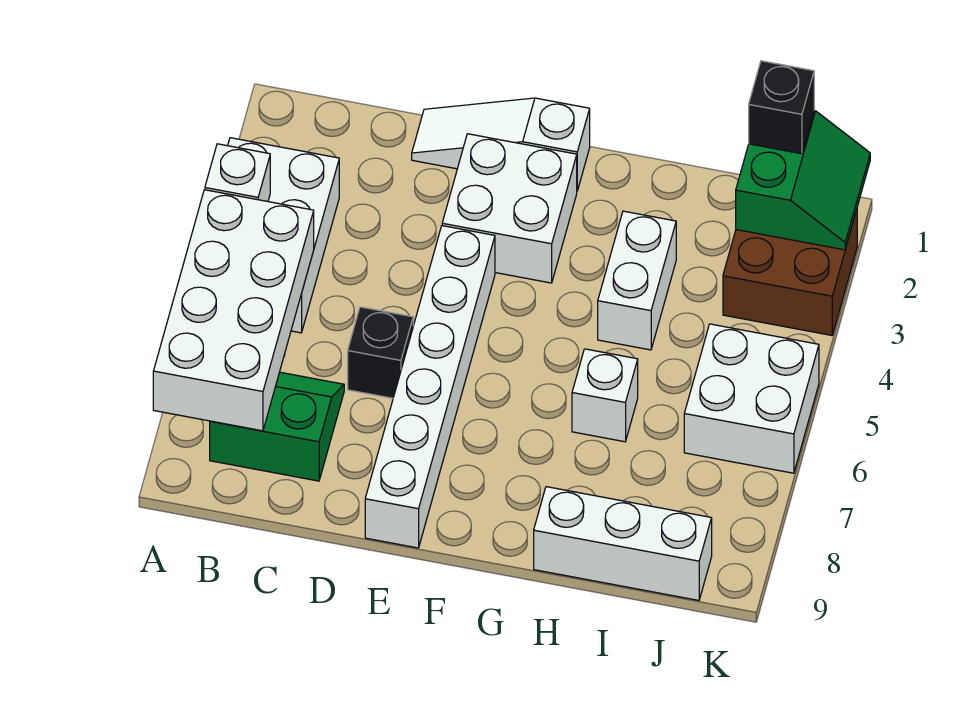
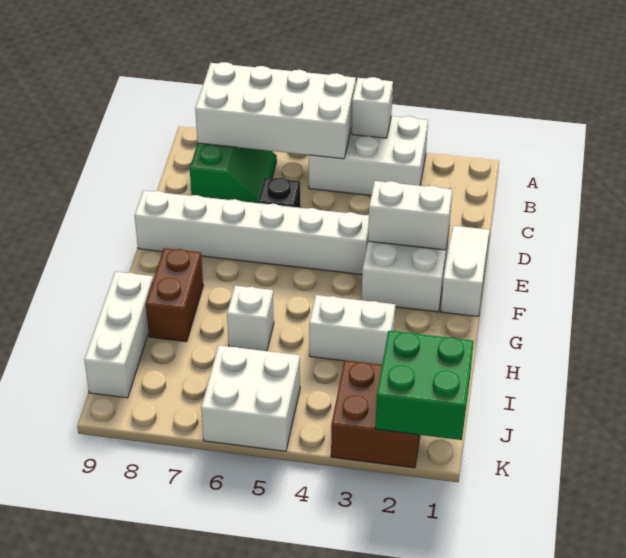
none -> white brick E2:E3 level 2
none -> brown brick G8:H8 level 1
green slope J1:K2 level 2 top J -> green brick J1:K2 level 2
black brick J1 level 3 -> none

